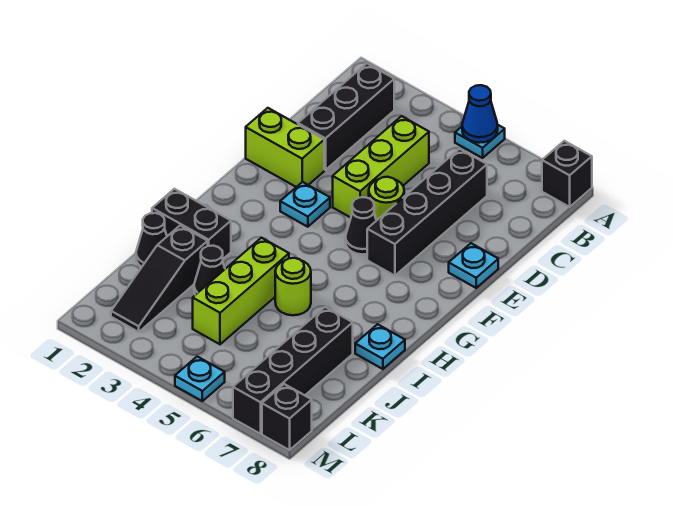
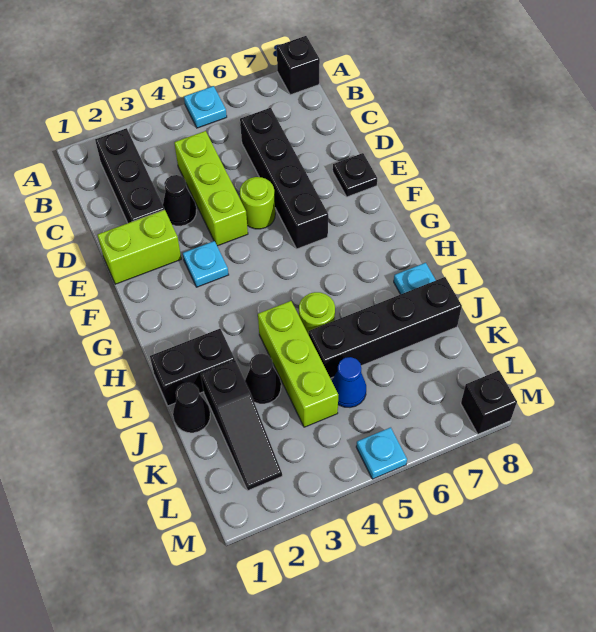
blue cone A5 level 2 -> blue cone K5 level 1
cyan plate E8 level 1 -> black plate E8 level 1
black cone F5 level 1 -> black cone D3 level 1
black brick J7:M7 level 1 -> black brick J5:J8 level 1

